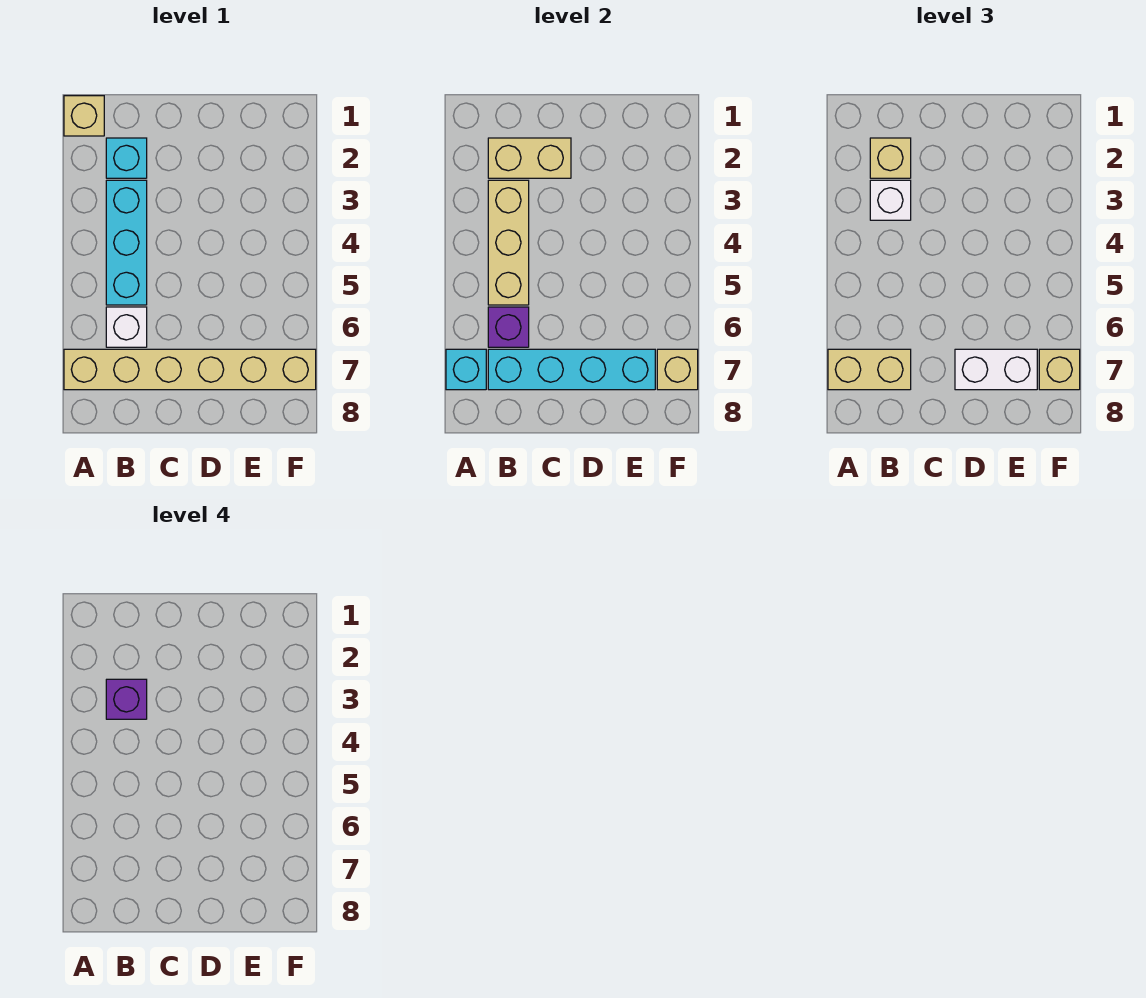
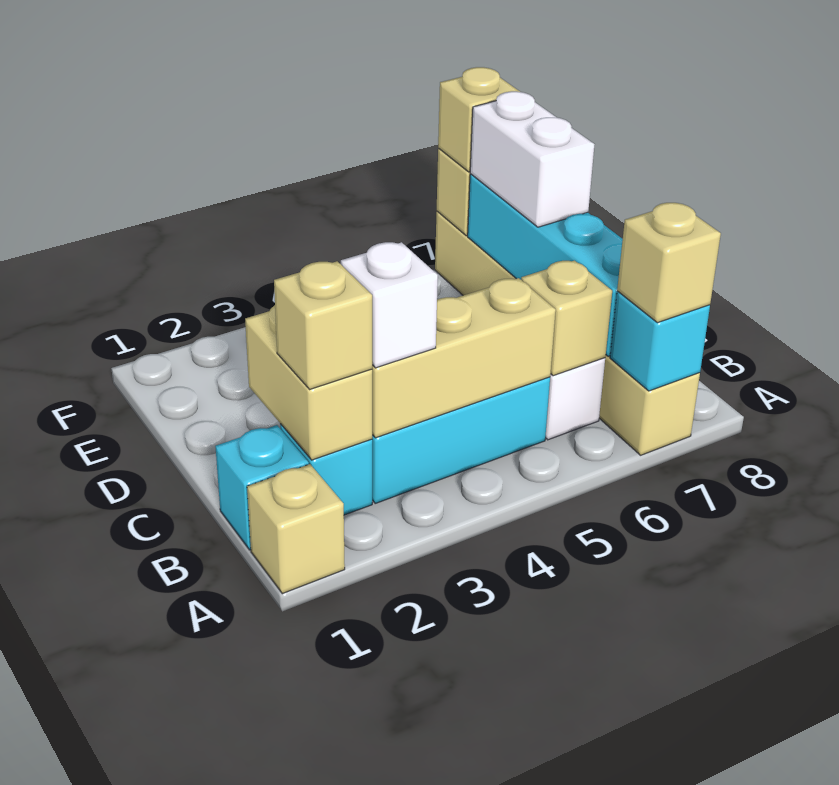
tan brick A7:B7 level 3 -> tan brick A7 level 3
none -> cyan brick B1 level 1
purple brick B3 level 4 -> none
purple brick B6 level 2 -> tan brick B6 level 2

